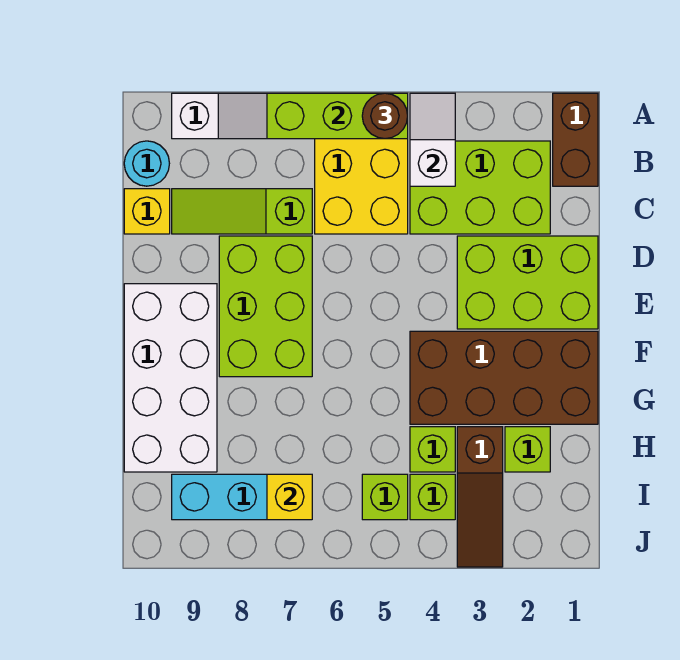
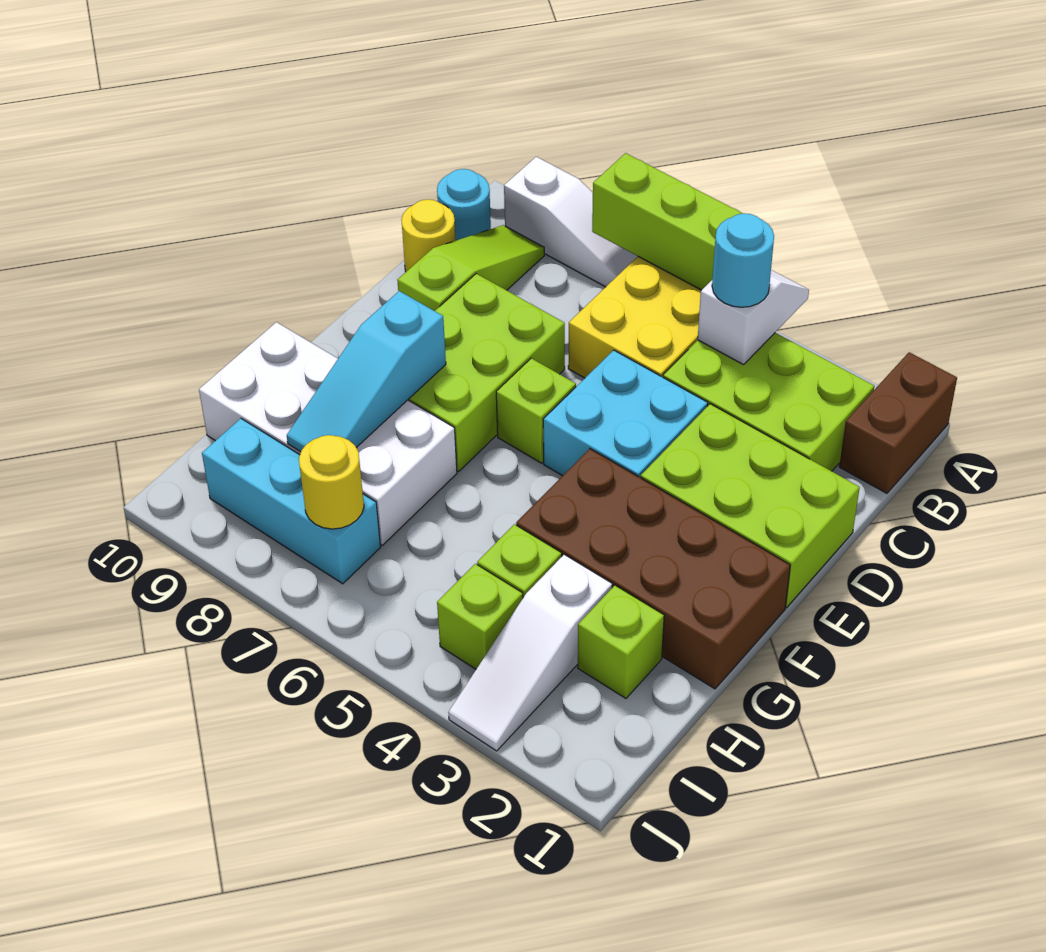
brown round brick A5 level 3 -> none
none -> cyan round brick B4 level 3
lime slope C7:C9 level 1 top 7 -> lime slope B9:D9 level 1 top D
yellow brick C10 level 1 -> yellow round brick C10 level 1
none -> cyan brick D4:E5 level 1
white brick E9:H10 level 1 -> white brick G7:H10 level 1
none -> cyan slope F8:H8 level 2 top F
brown slope H3:J3 level 1 top H -> white slope H3:J3 level 1 top H
lime brick I5 level 1 -> lime brick E6 level 1
yellow brick I7 level 2 -> yellow round brick I7 level 2

